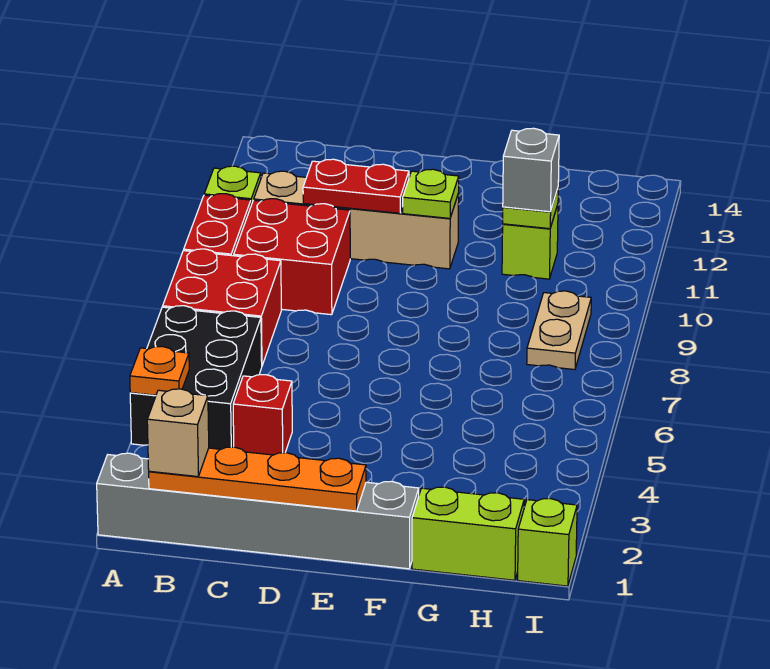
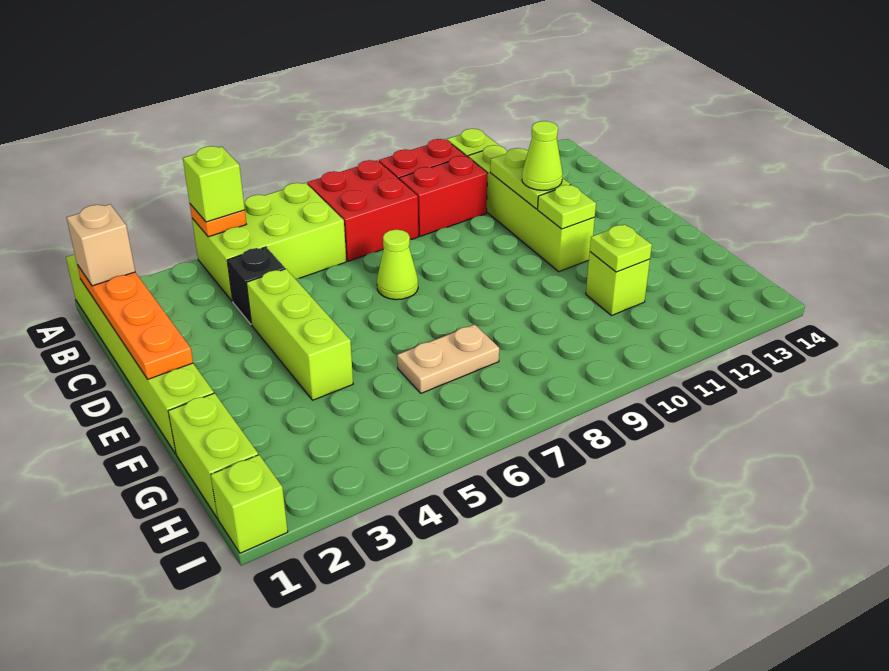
grey brick A1:F1 level 1 -> lime brick A1:F1 level 1
black brick A4:B6 level 1 -> lime brick A4:B6 level 1
none -> lime brick A4 level 3
red brick B9:C10 level 1 -> red brick B9:B10 level 1
tan brick B11:E11 level 1 -> lime brick B11:E11 level 1
red brick C4 level 1 -> black brick C4 level 1
red plate C11:D11 level 2 -> lime plate C11:D11 level 2
none -> lime brick D4:F4 level 1
none -> lime cone D7 level 1
none -> lime cone D11 level 3
grey brick G11 level 3 -> none
tan plate H8:H9 level 1 -> tan plate G6:G7 level 1

